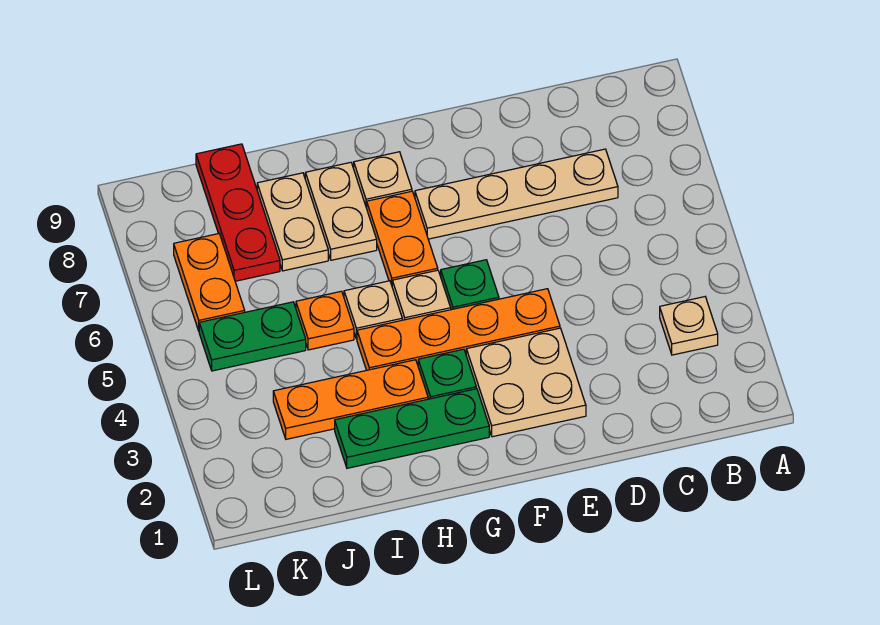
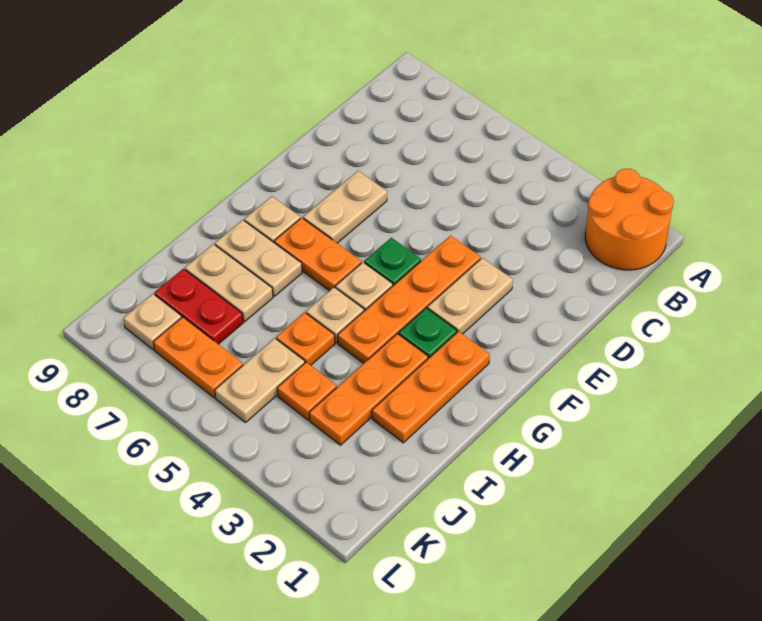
none -> orange round brick A1:B2 level 1
tan plate B3 level 1 -> tan plate K8 level 1
tan plate C7:F7 level 1 -> tan plate E7:F7 level 1
tan plate E2:F3 level 1 -> tan plate E3:F3 level 1
green plate G2:I2 level 1 -> orange plate G2:I2 level 1
none -> orange plate J4 level 1
green plate J5:K5 level 1 -> tan plate J5:K5 level 1
red plate J7:J9 level 1 -> red plate J7:J8 level 1

